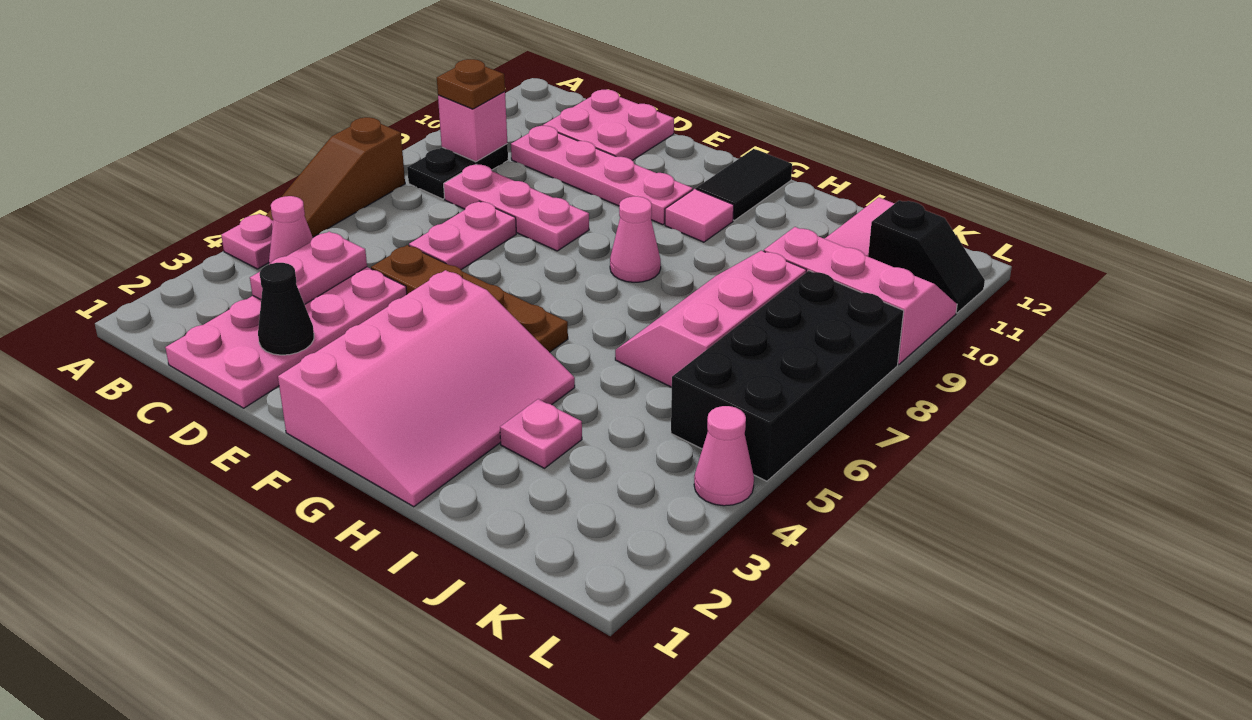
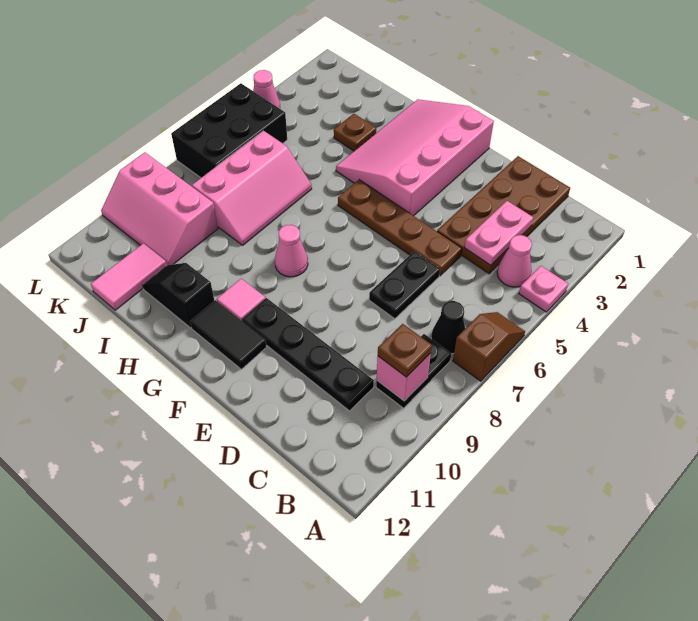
brown slope A5:A7 level 1 top 7 -> brown slope A6:A7 level 1 top 7
pink plate C1:D4 level 1 -> brown plate C1:D4 level 1
pink plate C8:E8 level 1 -> none
pink plate C10:F10 level 1 -> black plate C10:F10 level 1
pink plate C11:D12 level 1 -> none
black cone D2 level 2 -> black cone B7 level 1
pink plate D6:D7 level 1 -> black plate D6:D7 level 1
black tile G11:G12 level 1 -> black tile F11:G11 level 1
pink plate I3 level 1 -> brown plate I3 level 1
black brick K5:L8 level 1 -> black brick K5:L7 level 1
black slope K11:L11 level 1 top K -> black slope H11:I11 level 1 top H

